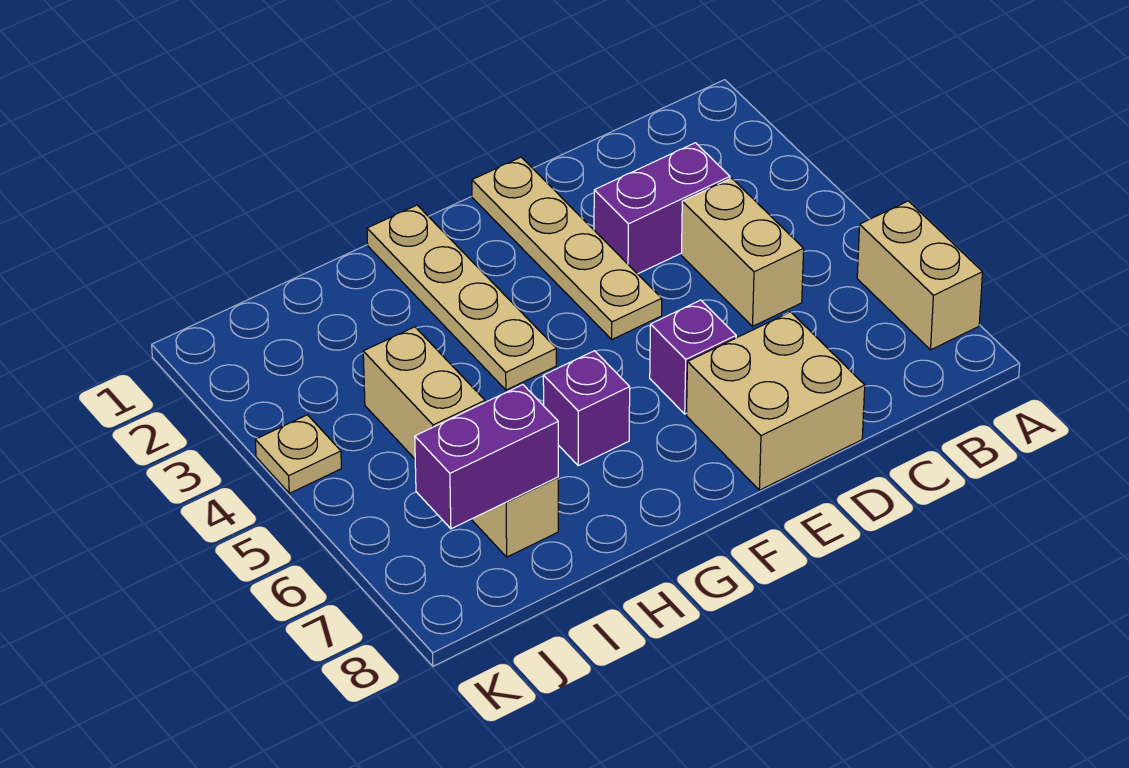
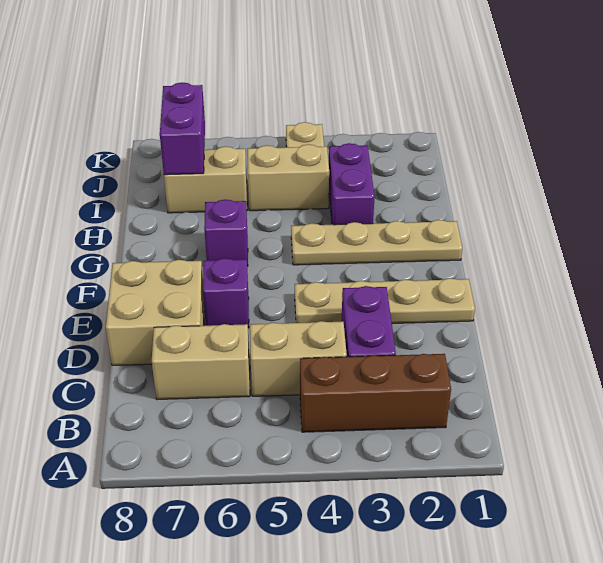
tan brick A6:A7 level 1 -> tan brick C6:C7 level 1
none -> brown brick B2:B4 level 1
none -> purple brick H3:I3 level 1

